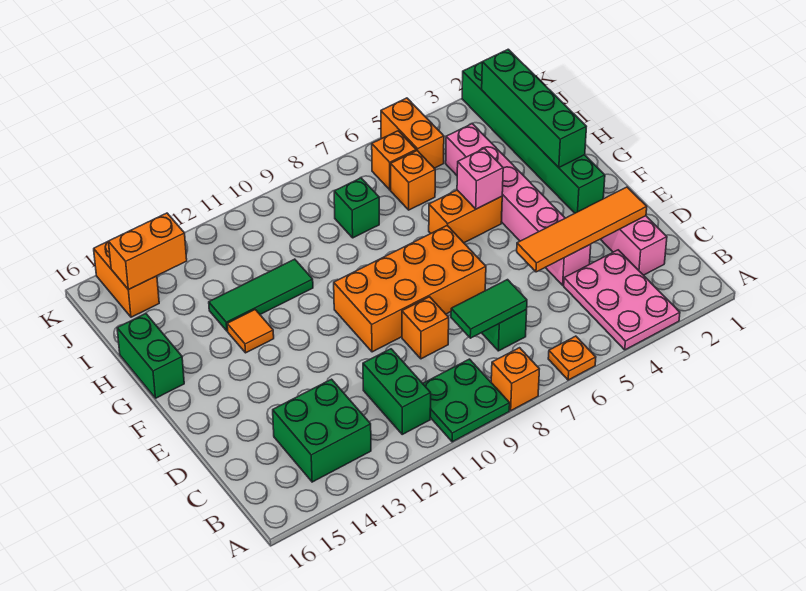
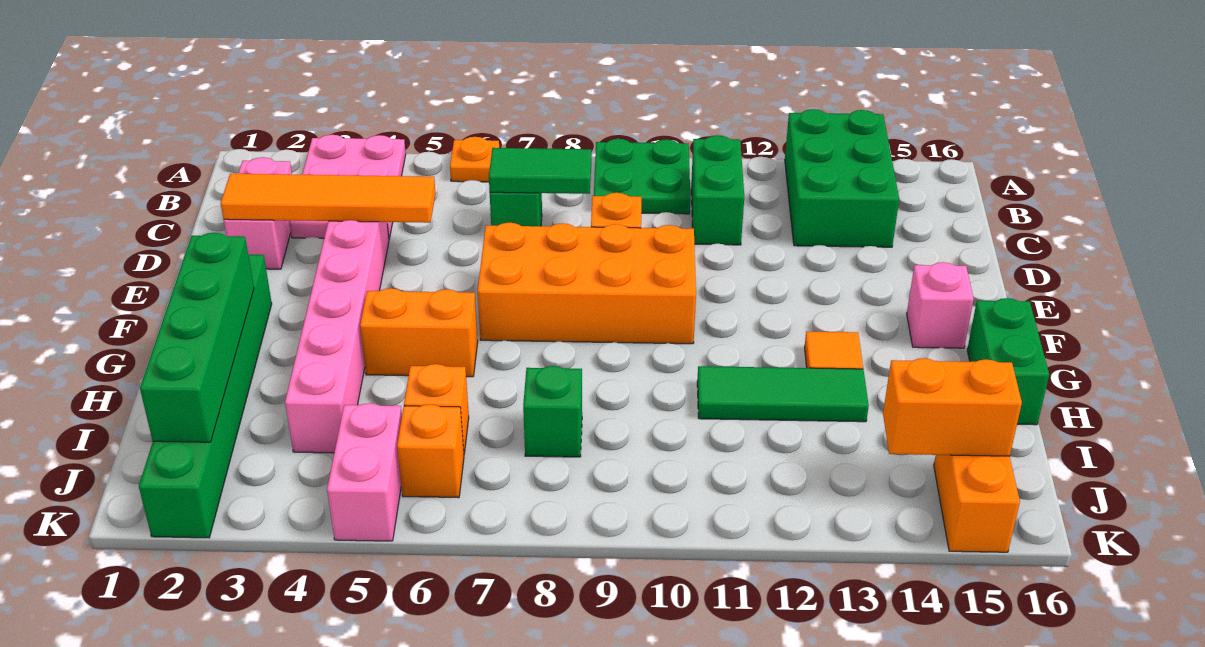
orange brick A8 level 1 -> none
green brick B13:C14 level 1 -> green brick A13:C14 level 1
pink brick G5 level 2 -> pink brick F15 level 1
orange brick J5:K5 level 1 -> pink brick J5:K5 level 1

